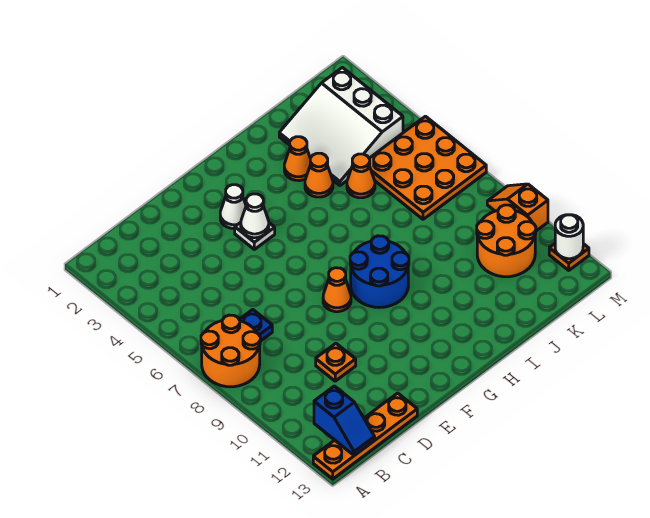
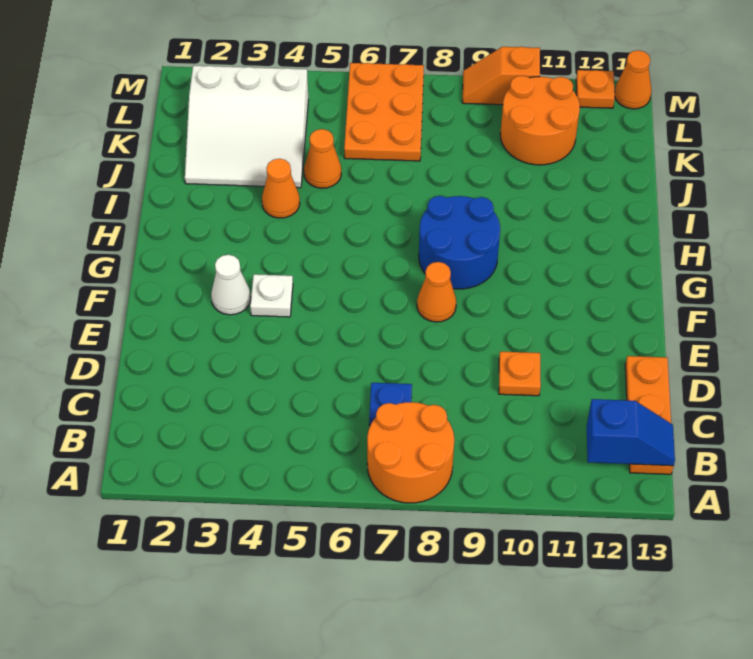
orange plate A13:D13 level 1 -> orange plate B13:D13 level 1
white cone F4 level 2 -> none
orange cone I3 level 1 -> orange cone M13 level 1
orange plate K5:M7 level 1 -> orange plate K6:M7 level 1
white round brick M12 level 2 -> none

